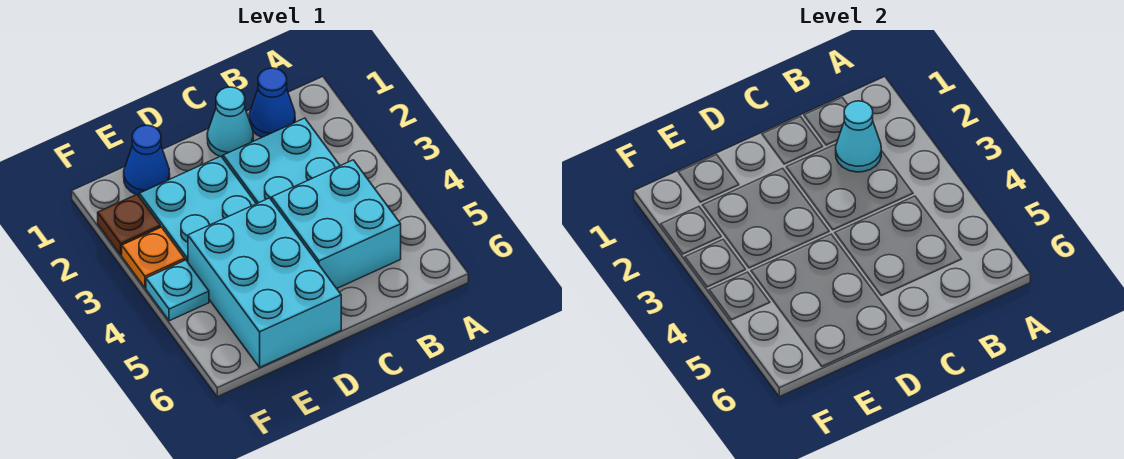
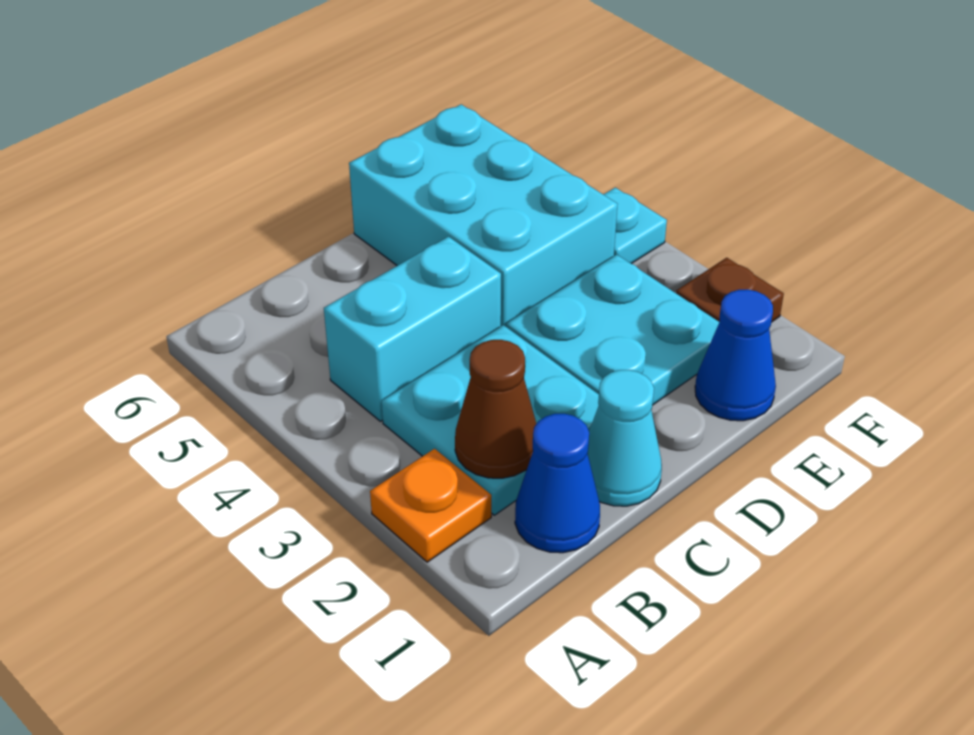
cyan cone B2 level 2 -> brown cone B2 level 2
cyan brick B4:C5 level 1 -> cyan brick B4:C4 level 1
orange plate F3 level 1 -> orange plate A2 level 1

